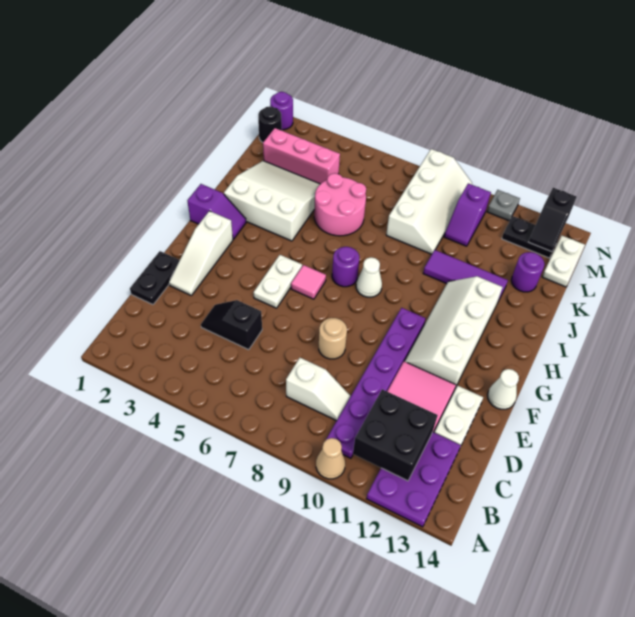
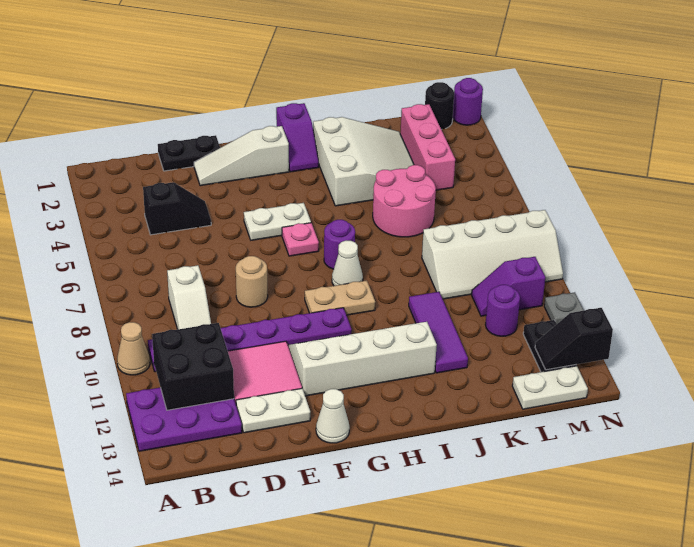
black slope D4:D5 level 1 top 5 -> black slope C4:D4 level 1 top C
pink tile G6 level 1 -> pink plate G6 level 1
none -> tan plate G9:H9 level 1
purple round brick K13 level 1 -> purple round brick L11 level 1

